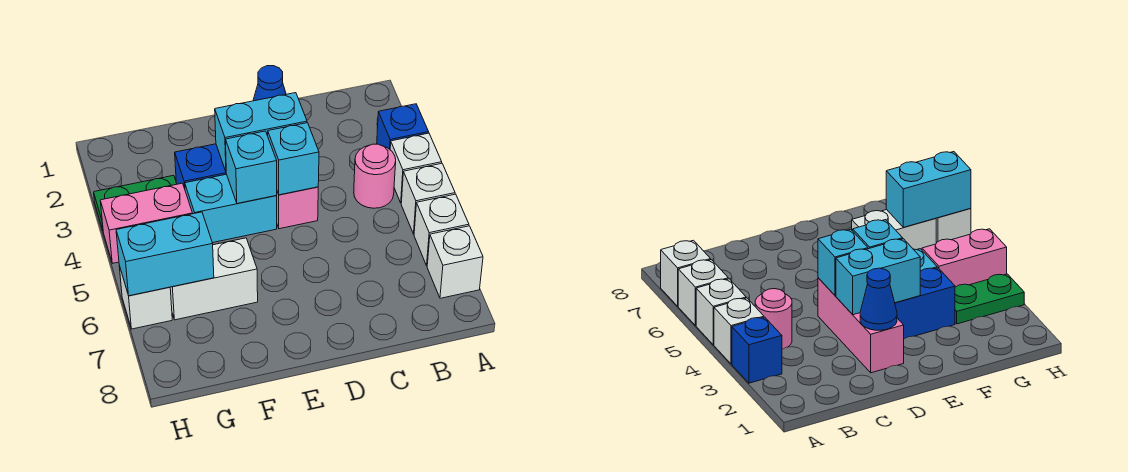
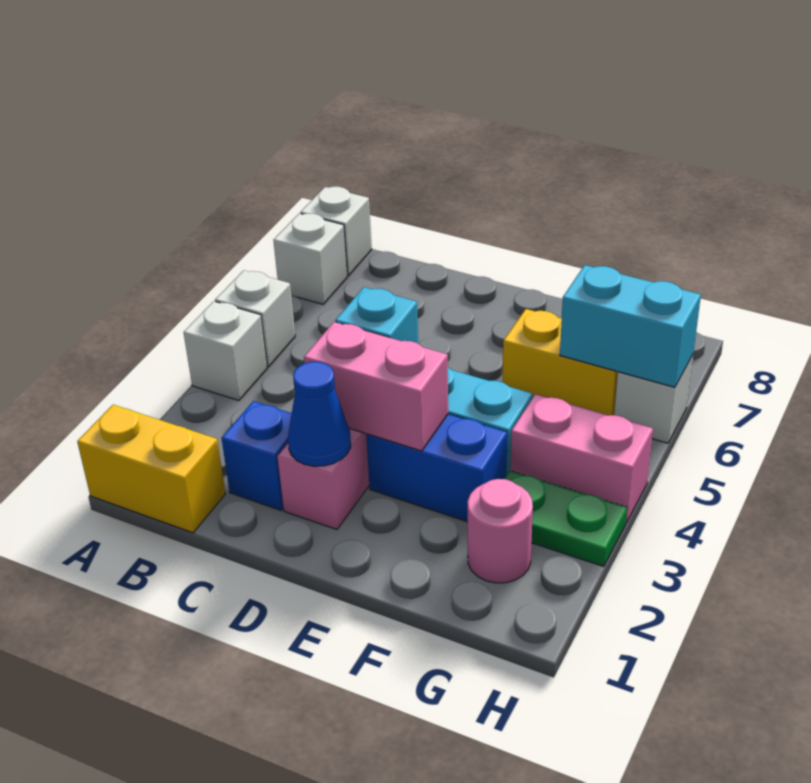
none -> yellow brick A1:B1 level 1
blue brick A3 level 1 -> blue brick C2 level 1
white brick A6 level 1 -> white brick A8 level 1
pink round brick B4 level 1 -> pink round brick G2 level 1
cyan brick D3:E3 level 2 -> pink brick D3:E3 level 2
cyan brick E4 level 2 -> none
white brick F6:G6 level 1 -> yellow brick F6:G6 level 1

